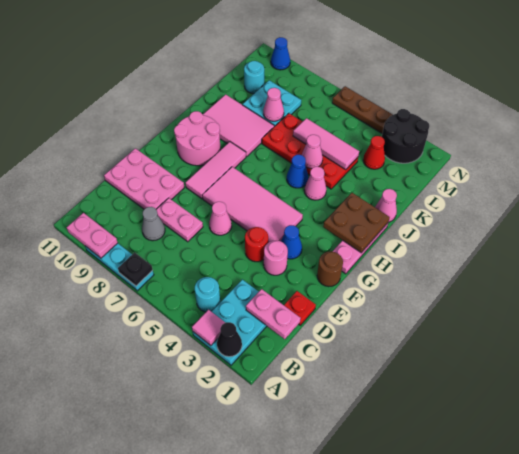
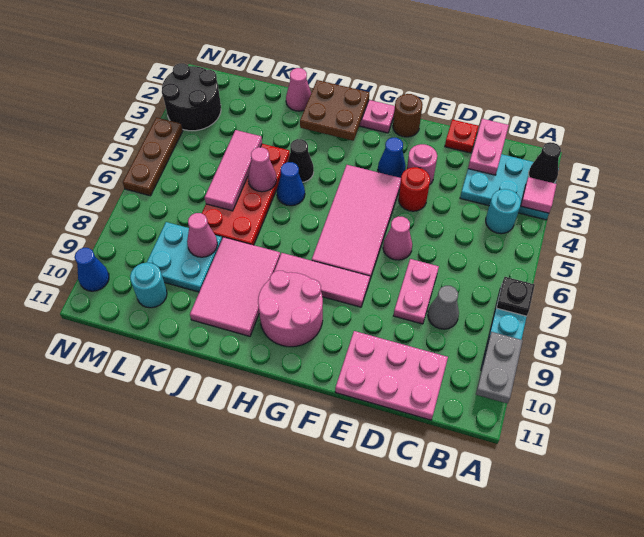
pink plate A9:A10 level 2 -> grey plate A9:A10 level 2
pink plate D9:E11 level 1 -> pink plate C10:E11 level 1
pink cone I4 level 1 -> black cone I4 level 1
red cone L3 level 1 -> none

